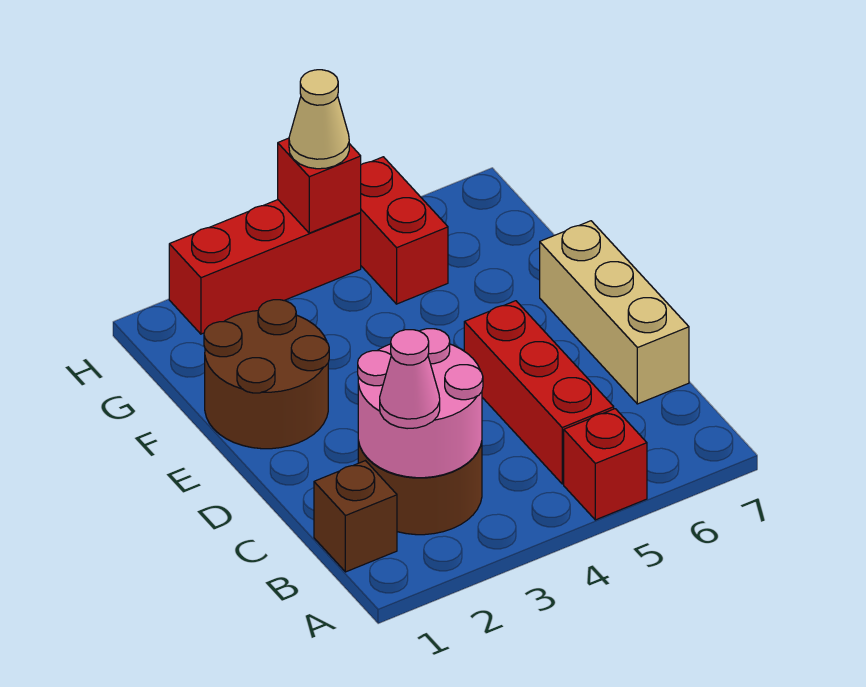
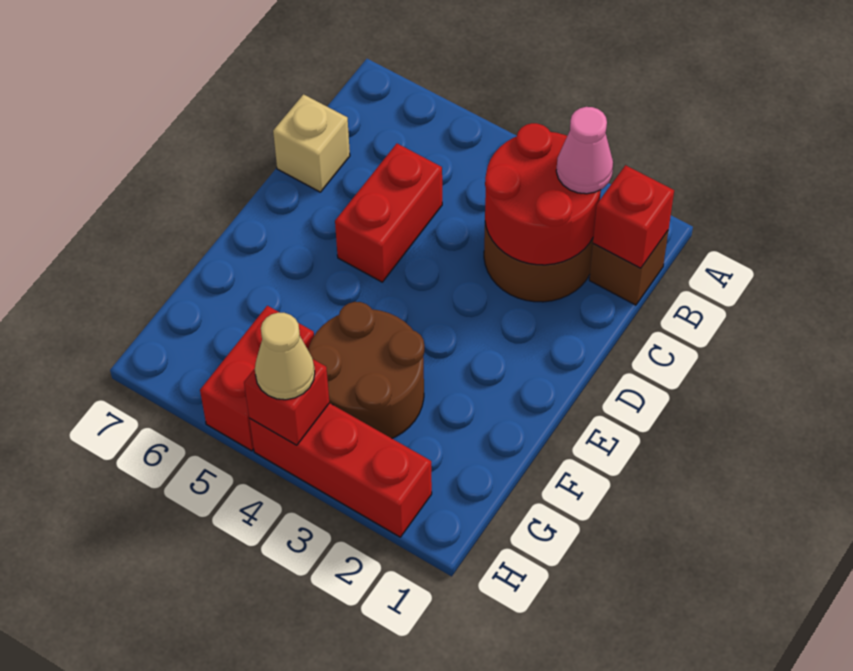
red brick A5 level 1 -> red brick B1 level 2
pink round brick B2:C3 level 2 -> red round brick B2:C3 level 2
red brick B5:D5 level 1 -> red brick C5:D5 level 1
tan brick C7:E7 level 1 -> tan brick C7 level 1
brown round brick E1:F2 level 1 -> brown round brick F3:G4 level 1

